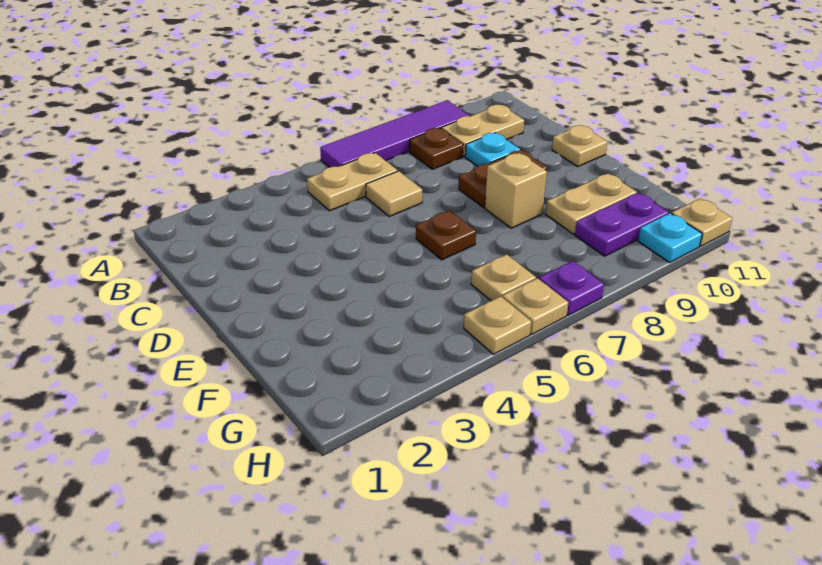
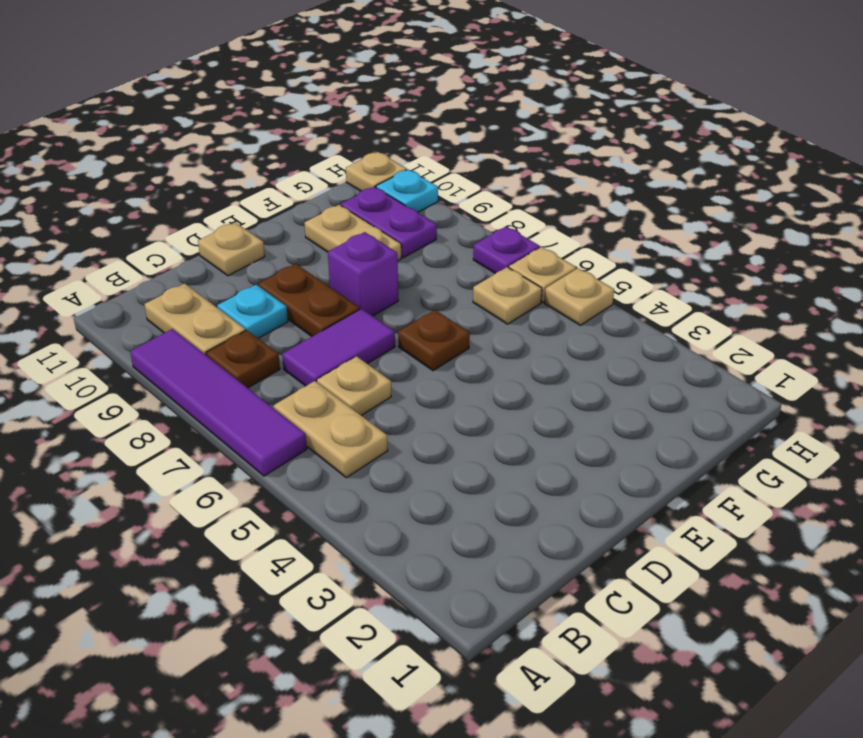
tan tile C6 level 1 -> tan plate C6 level 1
none -> purple tile C7:D7 level 1
tan brick E8 level 1 -> purple brick E8 level 1

